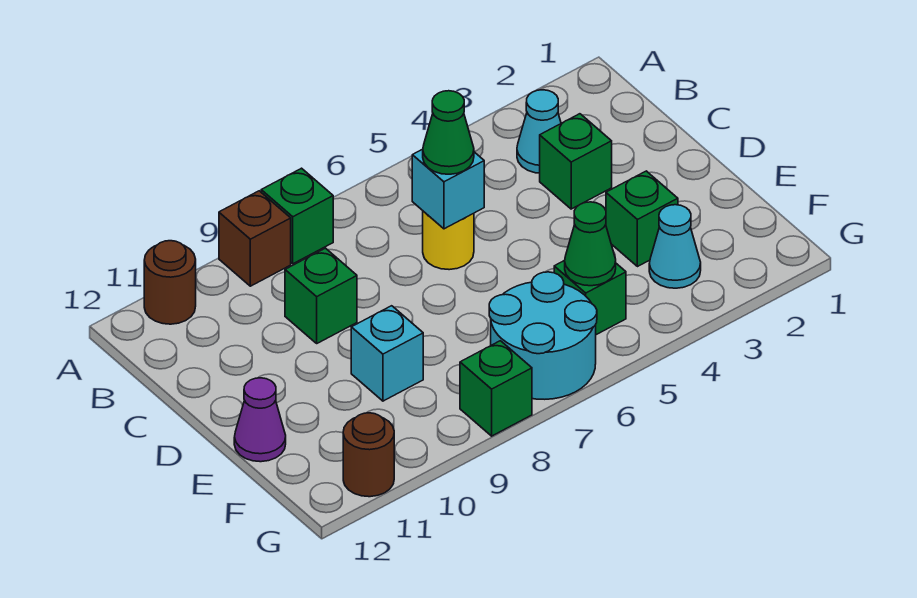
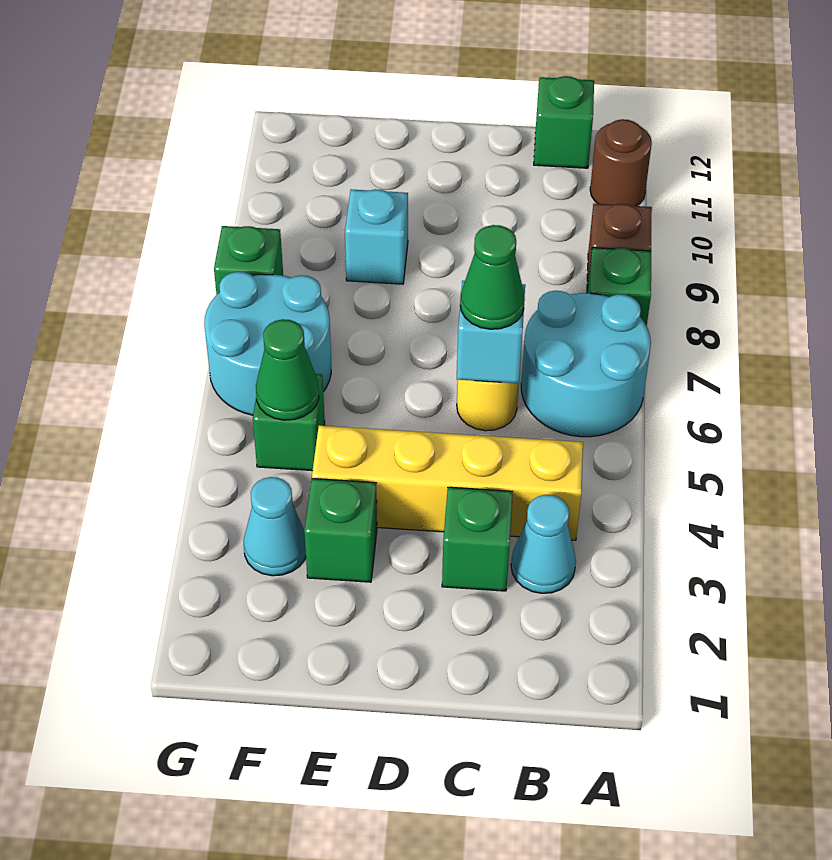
none -> cyan round brick A6:B7 level 1
none -> yellow brick B4:E4 level 1
green brick C9 level 1 -> green brick B12 level 1
purple cone E12 level 1 -> none
brown round brick G11 level 1 -> none

